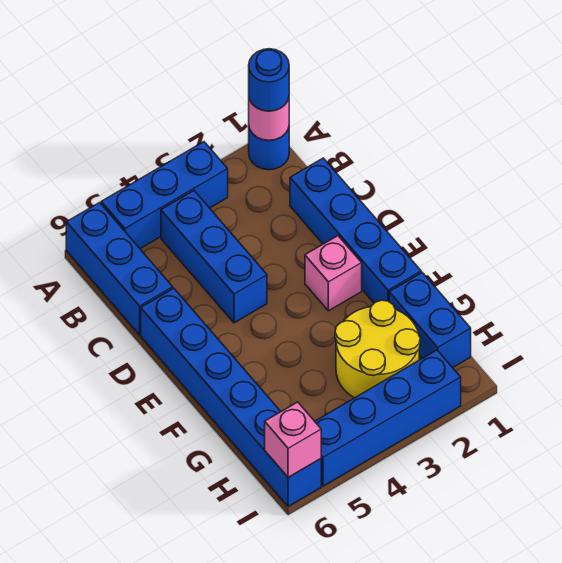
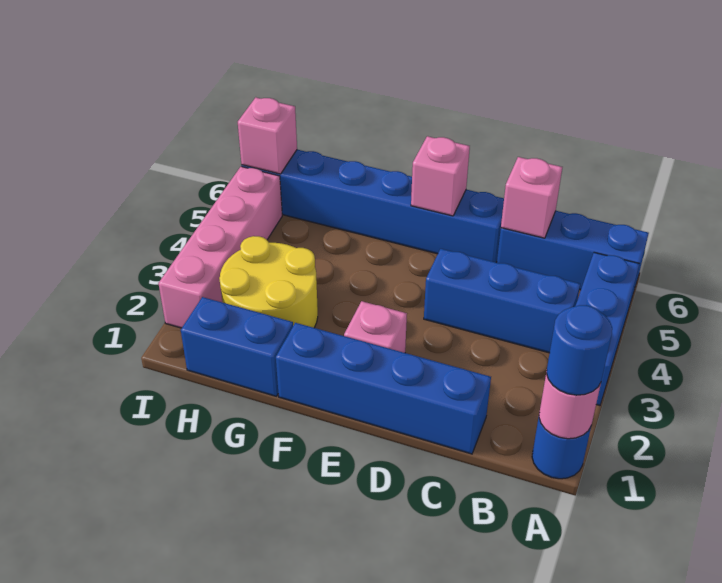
none -> pink brick C6 level 2
none -> pink brick E6 level 2
blue brick I2:I5 level 1 -> pink brick I2:I5 level 1

